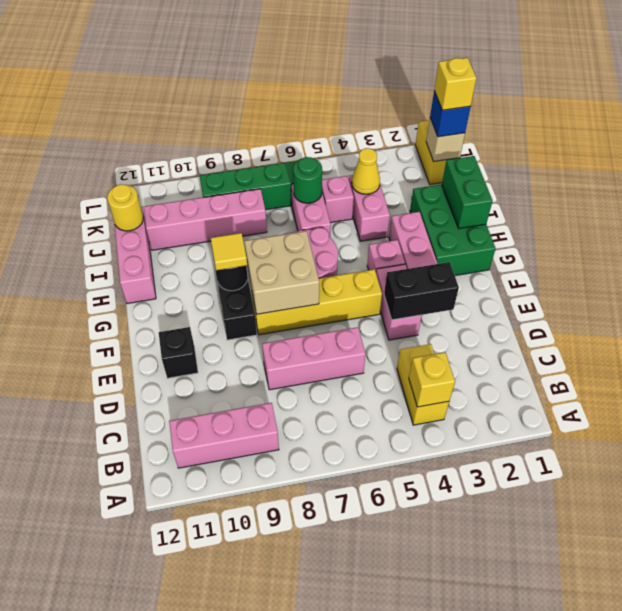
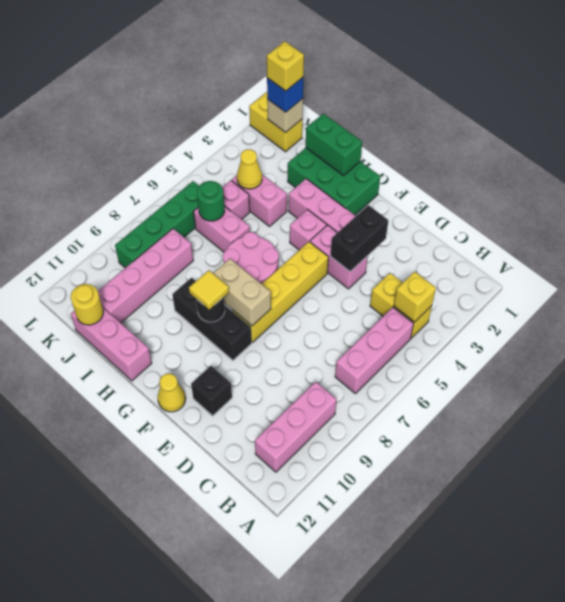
pink brick D6:D8 level 1 -> pink brick B5:B7 level 1
tan brick F7:G8 level 2 -> tan brick F8:G8 level 2
none -> yellow cone F12 level 1

